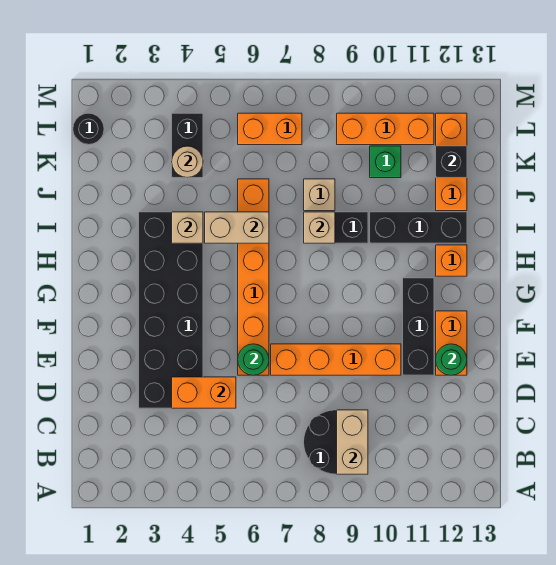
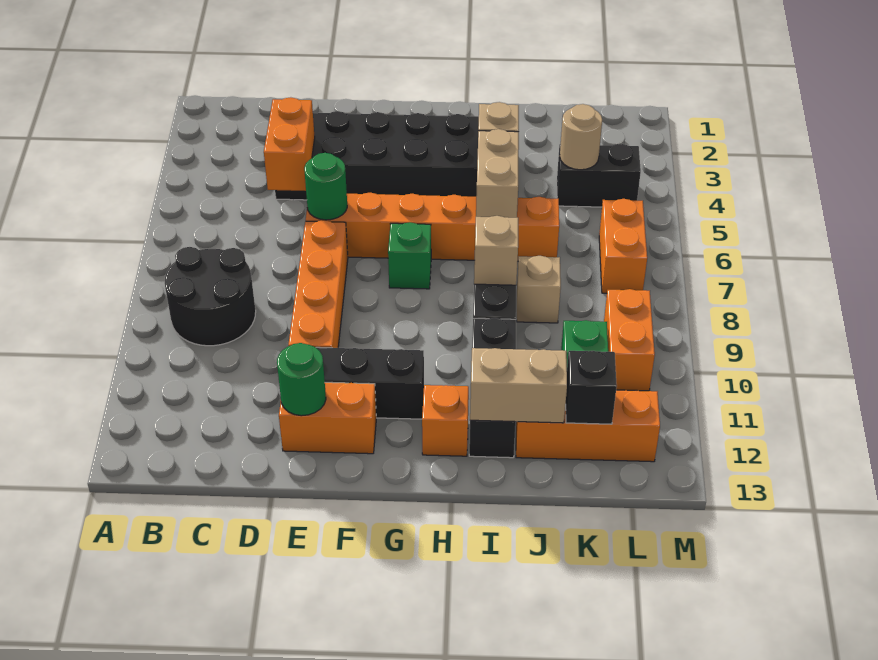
tan brick B9:C9 level 2 -> tan brick I12:J12 level 2
none -> green brick G7 level 1
black round brick L1 level 1 -> none
orange brick L9:L11 level 1 -> orange brick L9:L10 level 1

